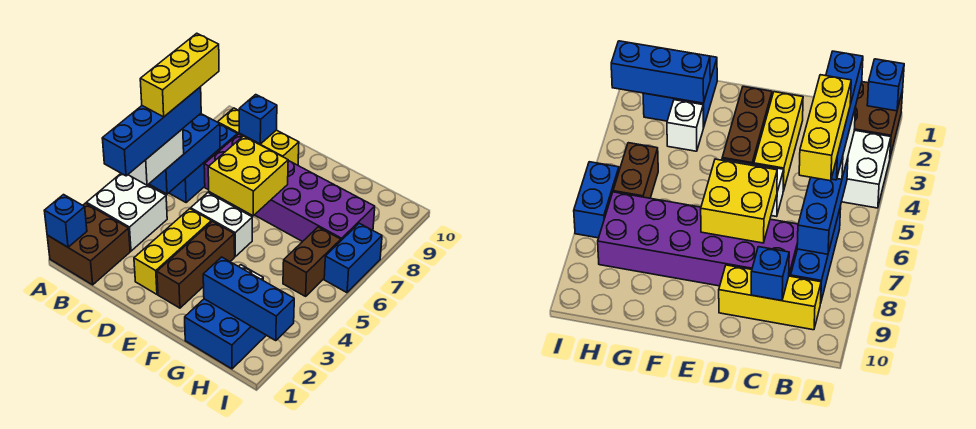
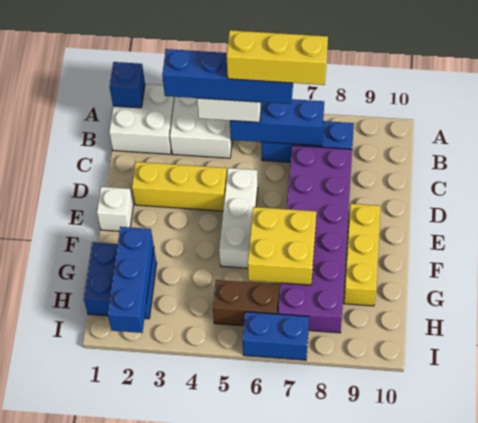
brown brick A1:B2 level 1 -> white brick A1:B2 level 1
yellow brick B9:D9 level 1 -> yellow brick E9:G9 level 1
blue brick C9 level 2 -> none
white brick D5:E5 level 1 -> white brick D5:F5 level 1
yellow brick D6:E7 level 2 -> yellow brick F6:G7 level 2
brown brick E2:E4 level 1 -> none
white brick G3 level 1 -> white brick E1 level 1

